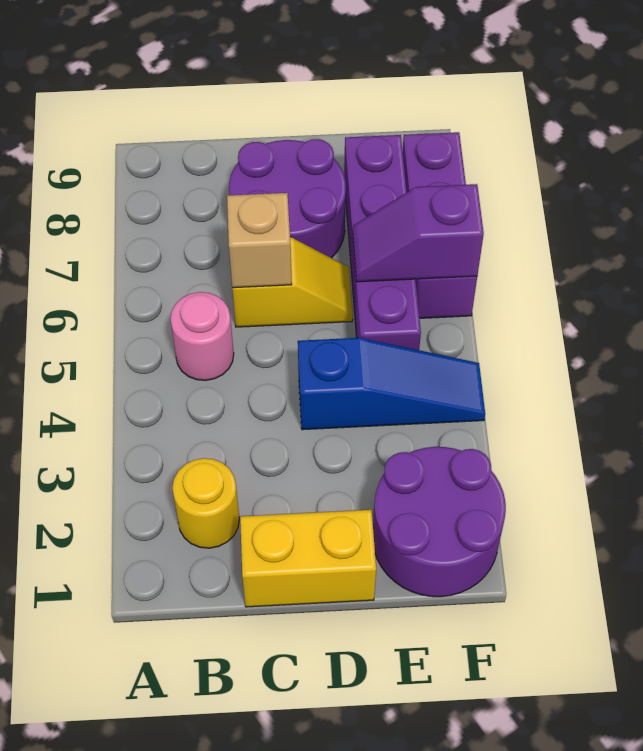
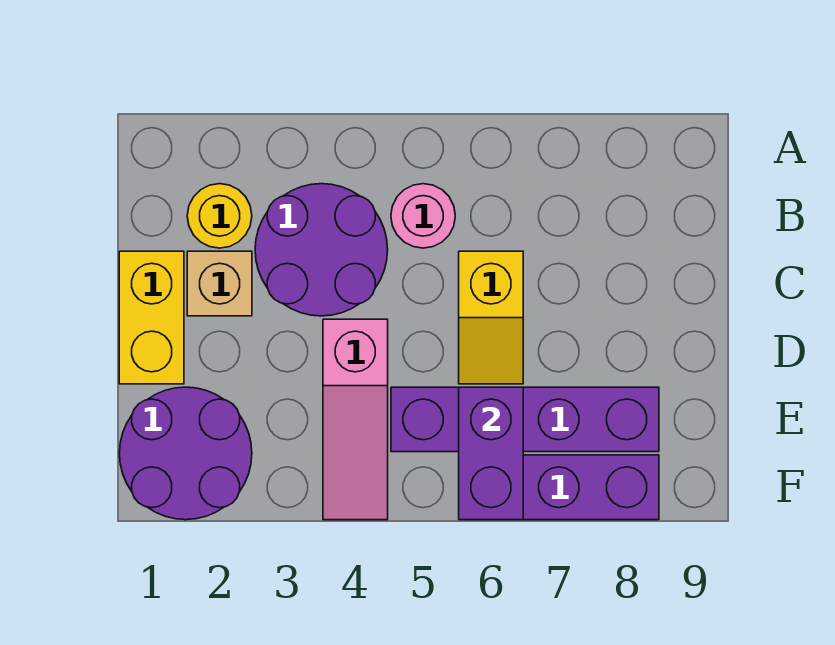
tan brick C6 level 2 -> tan brick C2 level 1
purple round brick C7:D8 level 1 -> purple round brick B3:C4 level 1
blue slope D4:F4 level 1 top D -> pink slope D4:F4 level 1 top D
purple slope E6:F6 level 2 top F -> purple brick E6:F6 level 2

